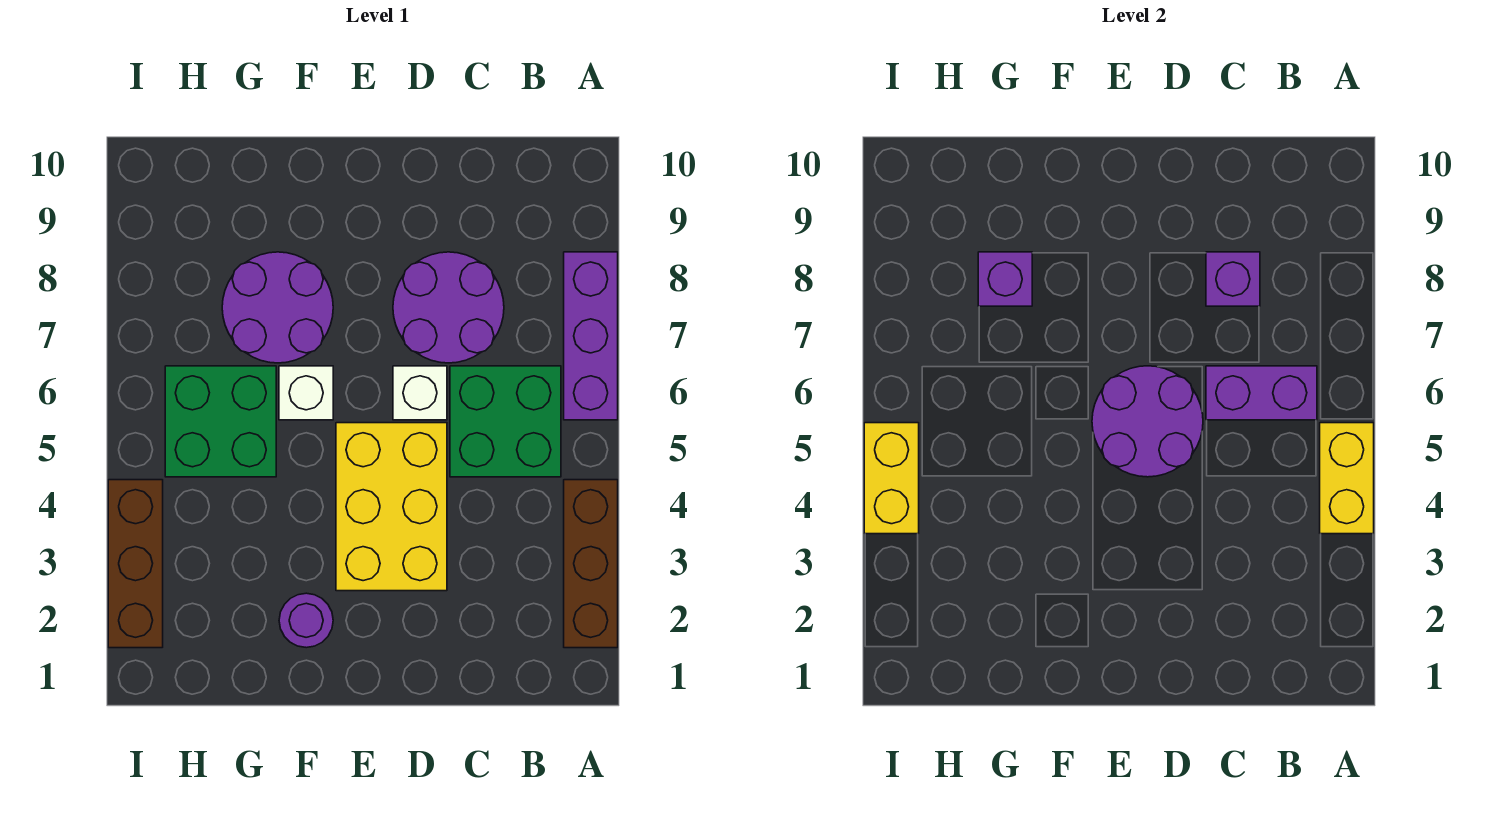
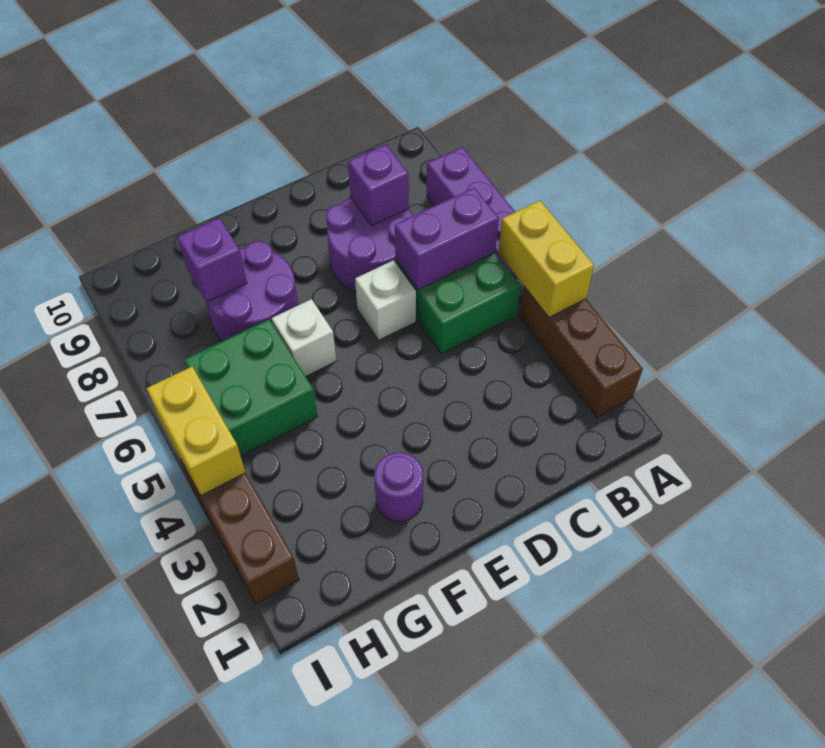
yellow brick D3:E5 level 1 -> none
purple round brick D5:E6 level 2 -> none

